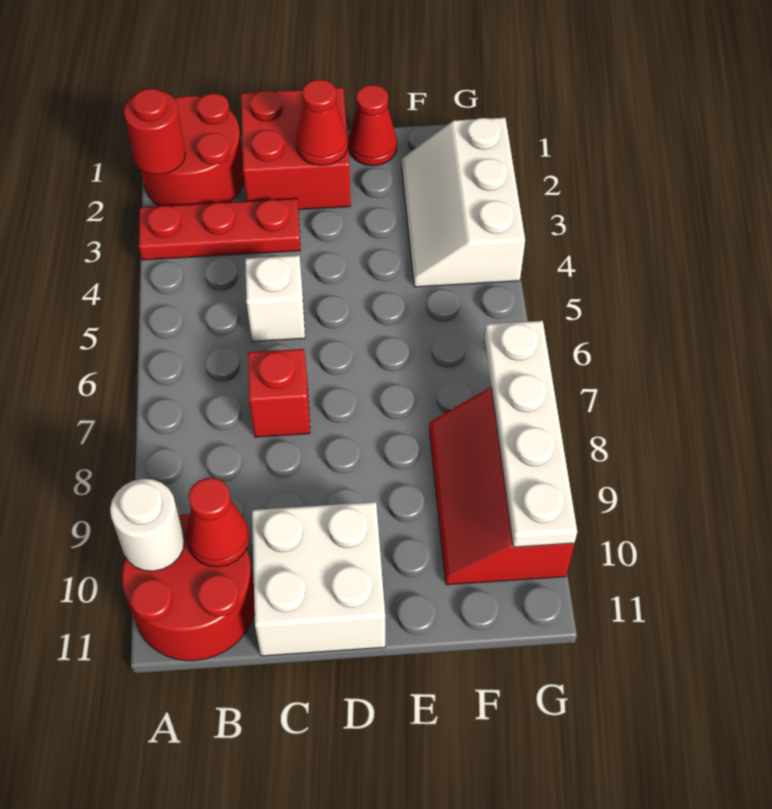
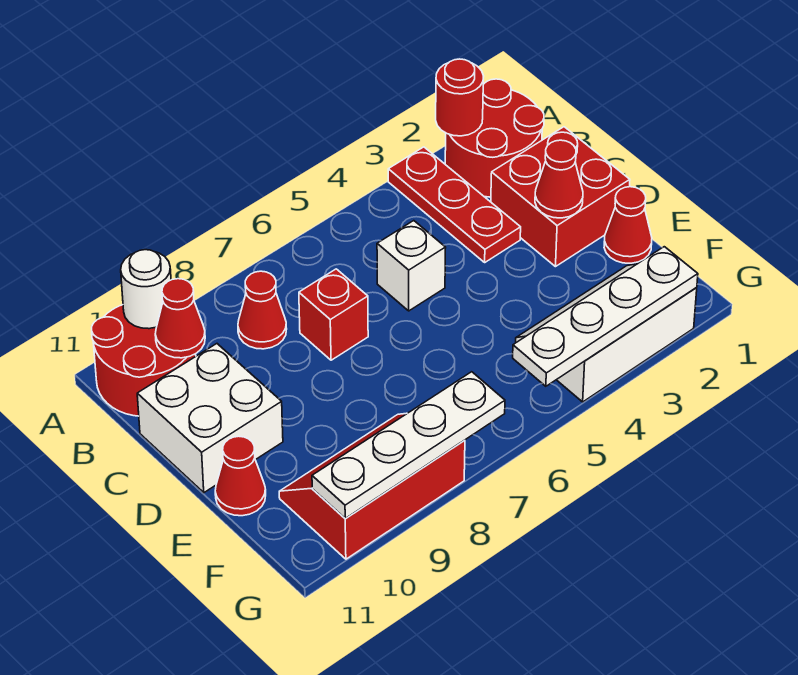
none -> red cone B8 level 1
none -> red cone E11 level 1
none -> white plate G2:G5 level 2

